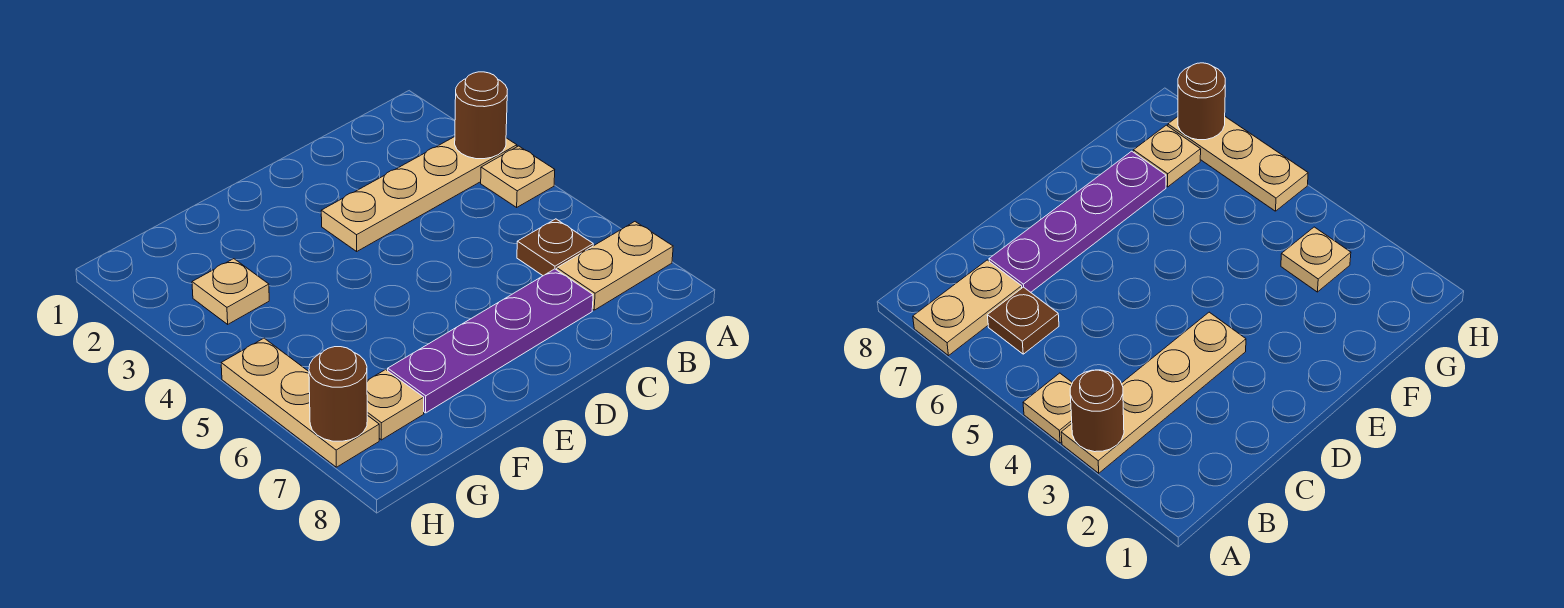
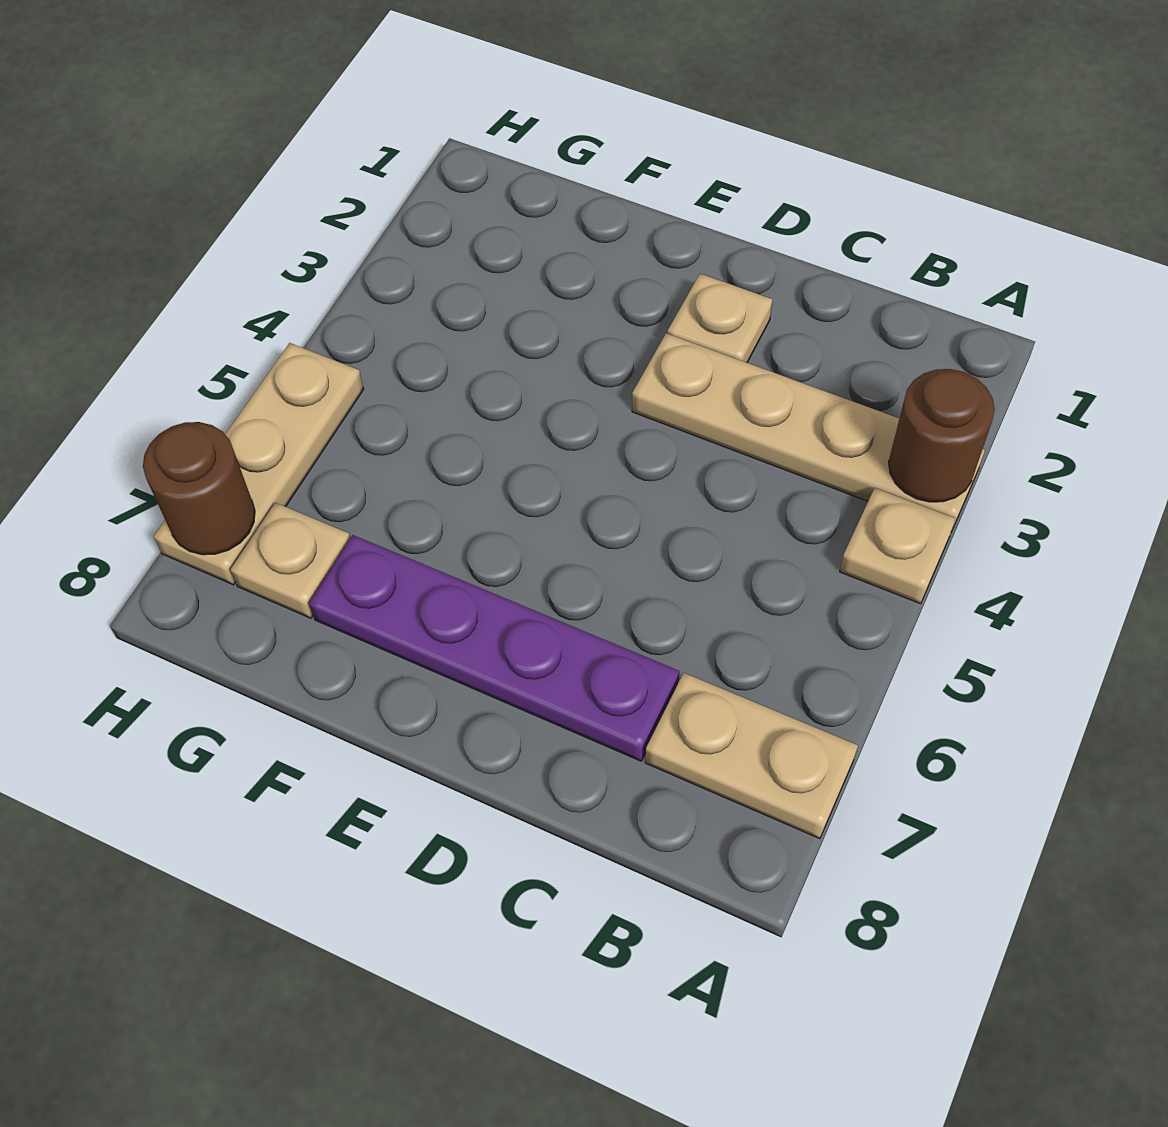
brown plate B6 level 1 -> none
tan plate G3 level 1 -> tan plate D2 level 1

